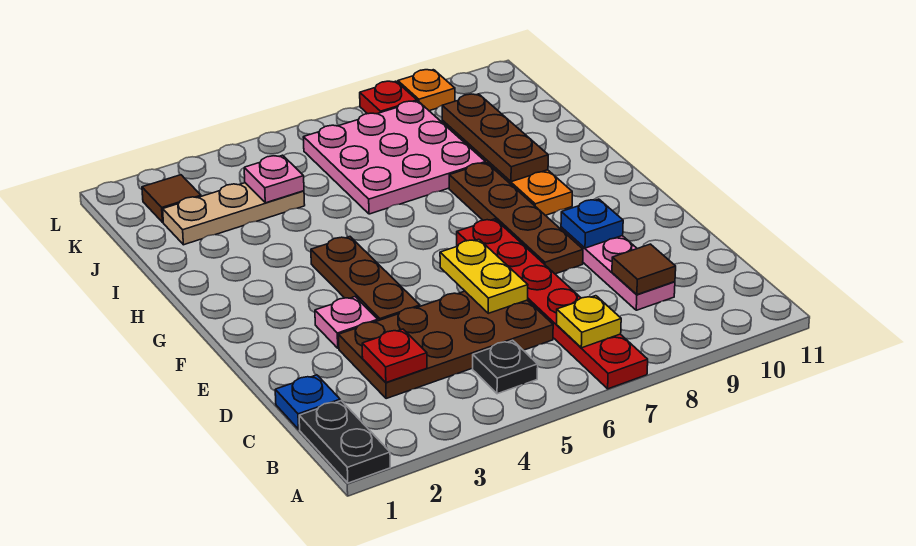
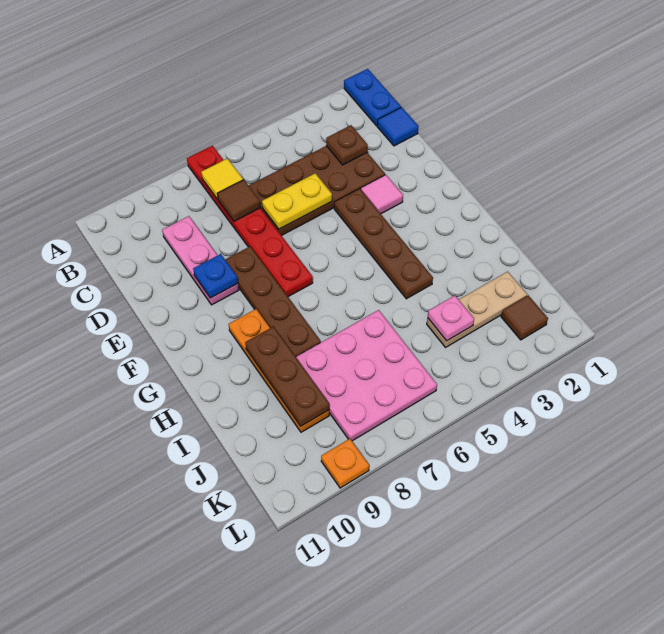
black plate A1:B1 level 1 -> blue plate A1:B1 level 1
black plate B5 level 1 -> none
yellow plate B7 level 2 -> yellow tile B7 level 2
blue plate C1 level 1 -> blue tile C1 level 1
red plate C3 level 2 -> brown plate C3 level 2
brown tile C9 level 2 -> brown tile C7 level 2
yellow plate D6:E6 level 2 -> yellow plate D5:D6 level 2
pink plate E3 level 1 -> pink tile E3 level 1
brown plate E4:G4 level 1 -> brown plate E4:H4 level 1
red plate L8 level 1 -> none

